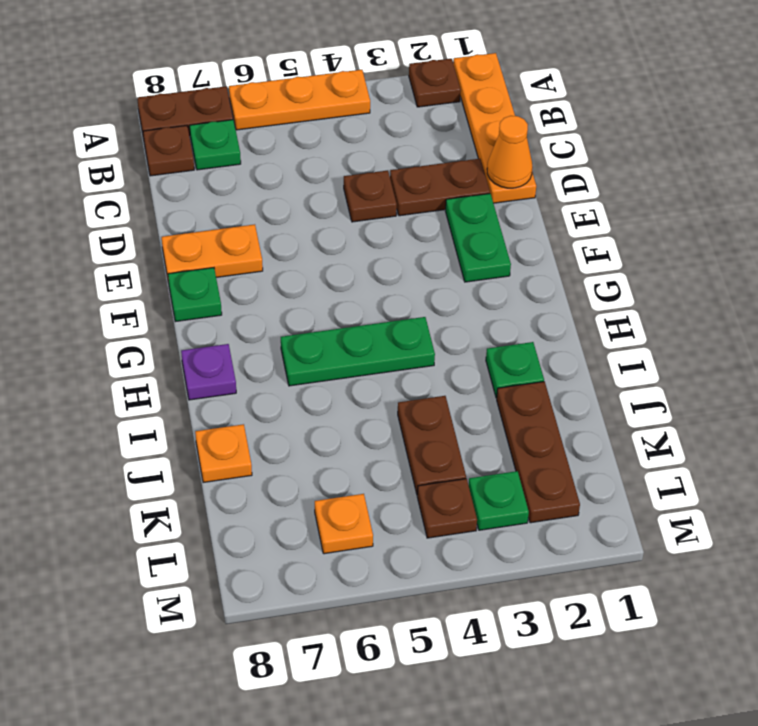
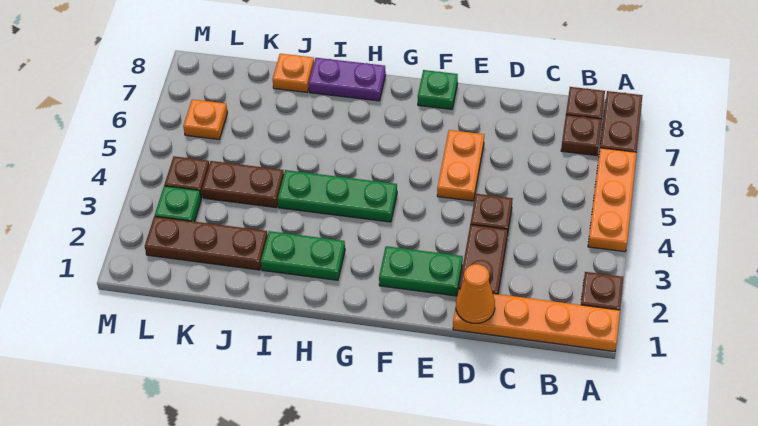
green plate B7 level 1 -> brown plate B7 level 1
orange plate E7:E8 level 1 -> orange plate E5:E6 level 1
green plate H4:H6 level 1 -> green plate G4:I4 level 1
purple plate H8 level 1 -> purple plate H8:I8 level 1
green plate I2 level 1 -> green plate H2:I2 level 1

